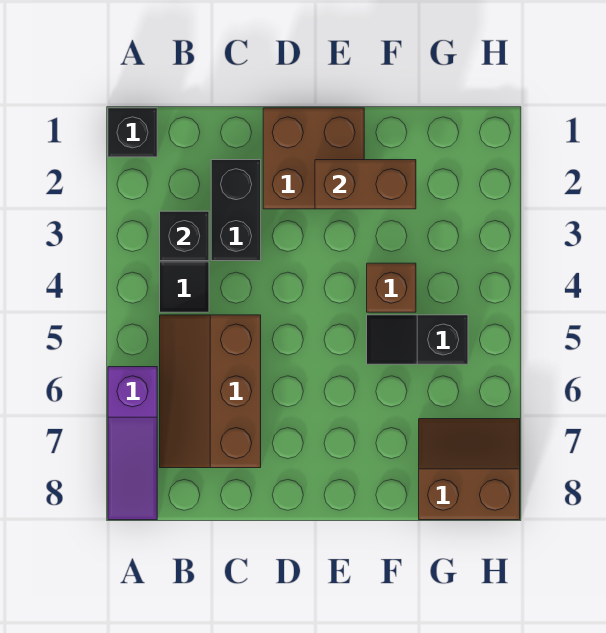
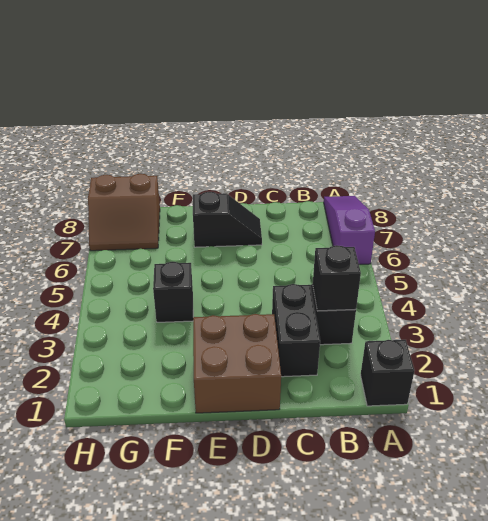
brown slope B5:C7 level 1 top C -> none
brown brick E2:F2 level 2 -> none
brown brick F4 level 1 -> black brick F4 level 1
black slope F5:G5 level 1 top G -> black slope D7:E7 level 1 top E

